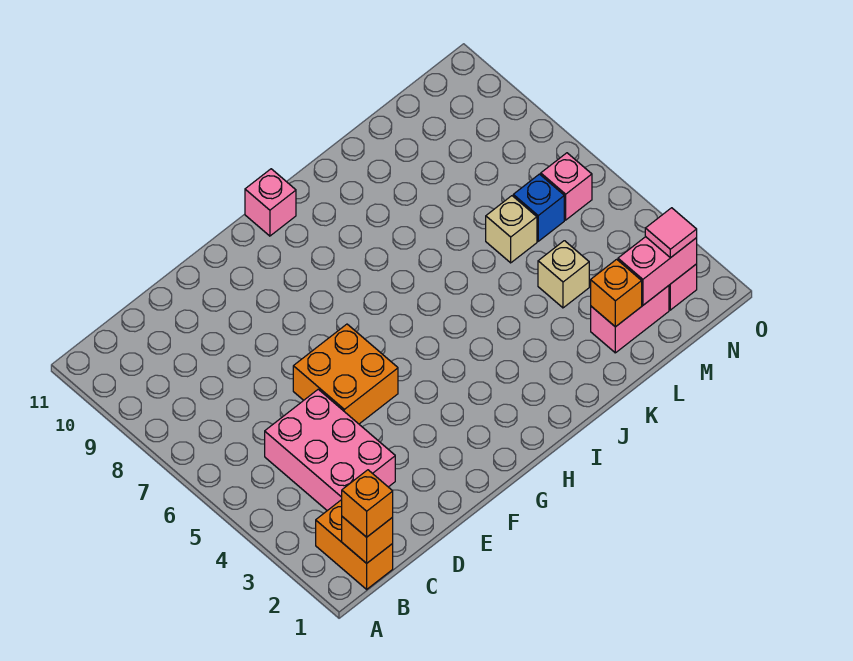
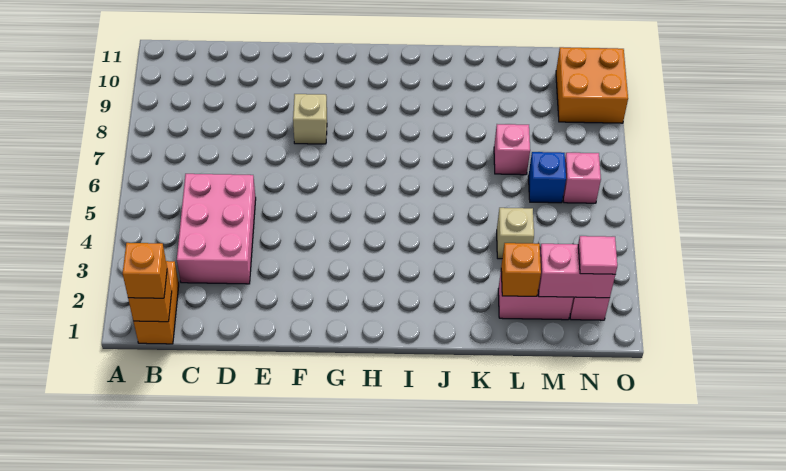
orange brick E5:F6 level 1 -> orange brick N9:O10 level 1
pink brick H11 level 1 -> pink brick L7 level 1
tan brick L6 level 1 -> tan brick F8 level 1

